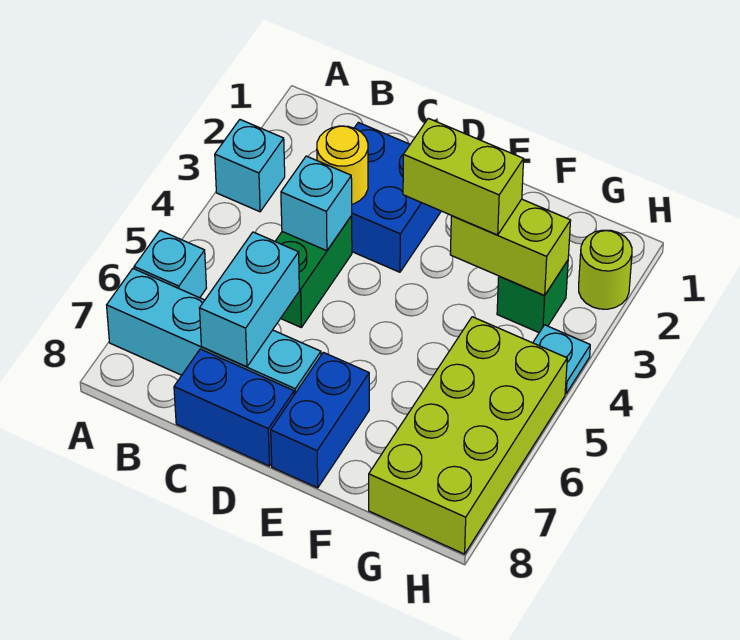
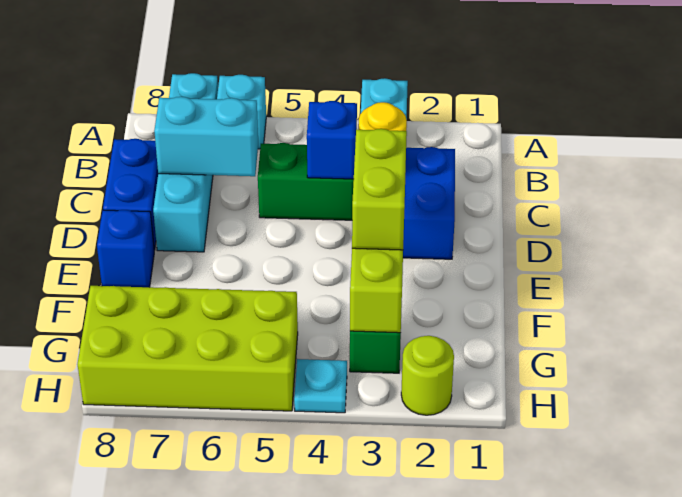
cyan brick C4 level 2 -> blue brick C4 level 2
blue brick E7:E8 level 1 -> blue brick E8 level 1

